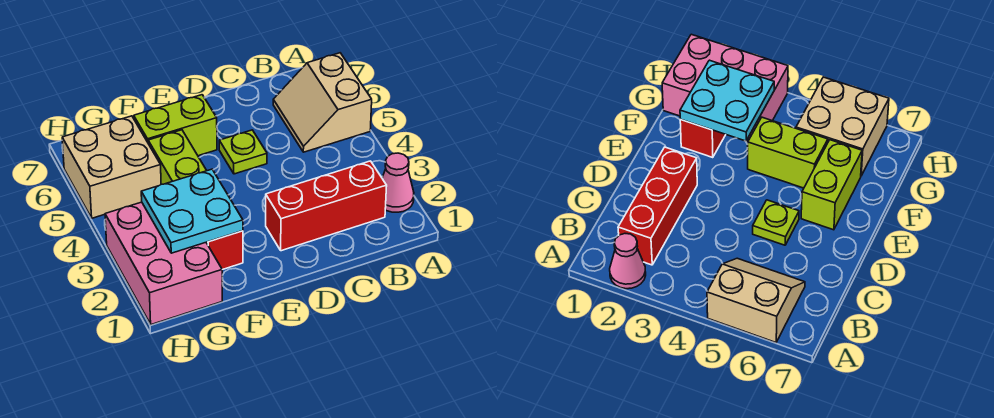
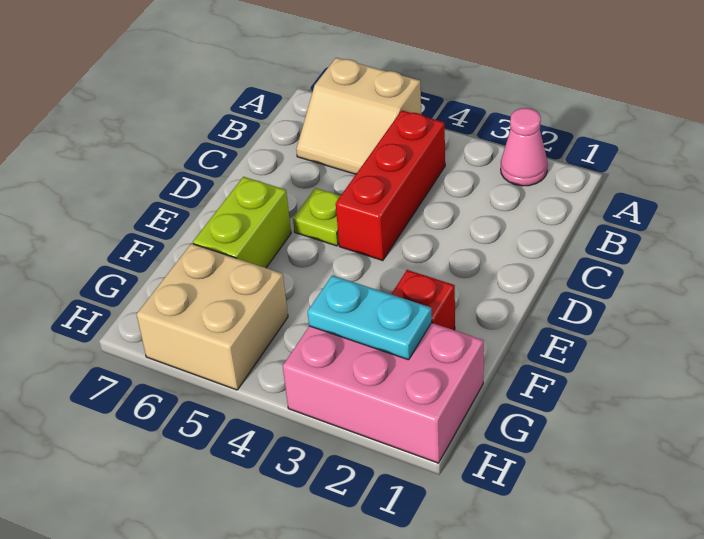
red brick B2:D2 level 1 -> red brick B4:D4 level 1
cyan plate F2:G3 level 2 -> cyan plate G2:G3 level 2
lime brick F4:F5 level 1 -> none

